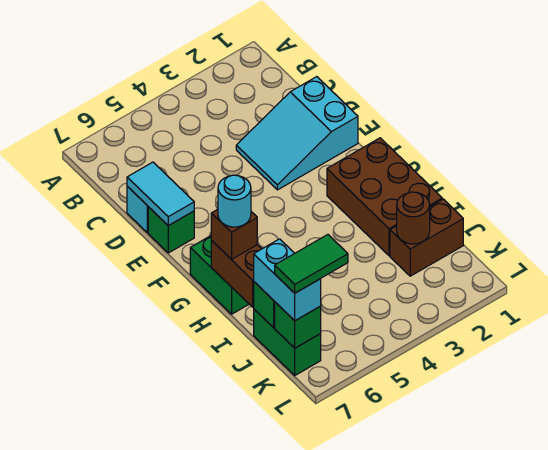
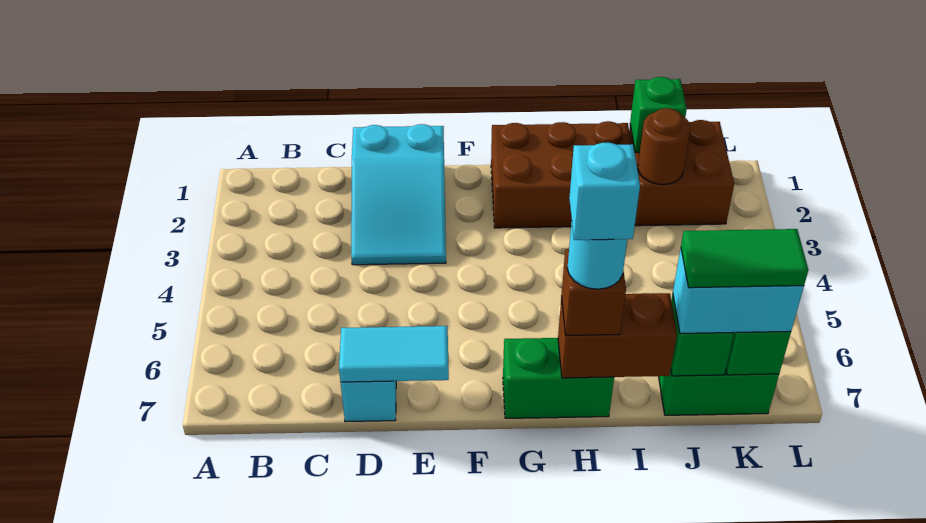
green brick E7 level 1 -> green brick J1 level 2
none -> cyan brick H7 level 5
brown brick J1:J2 level 1 -> brown brick J1:K2 level 1
green tile K6:K7 level 4 -> green tile J7:K7 level 4

